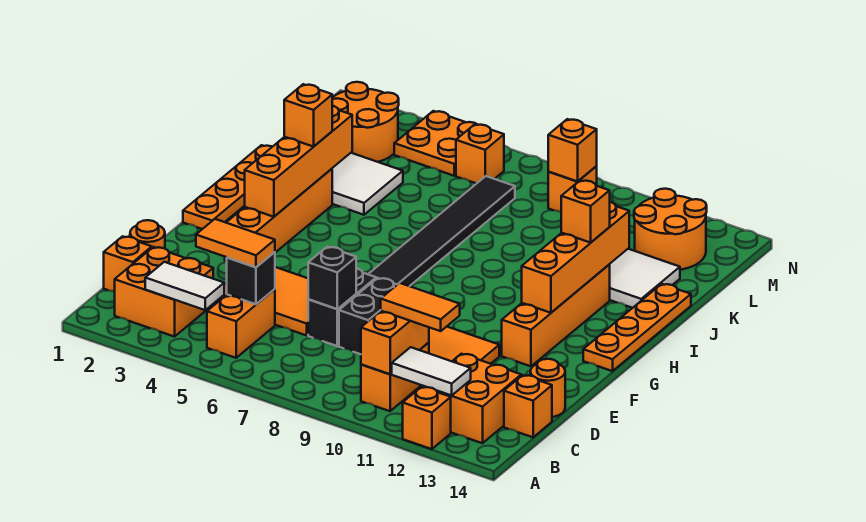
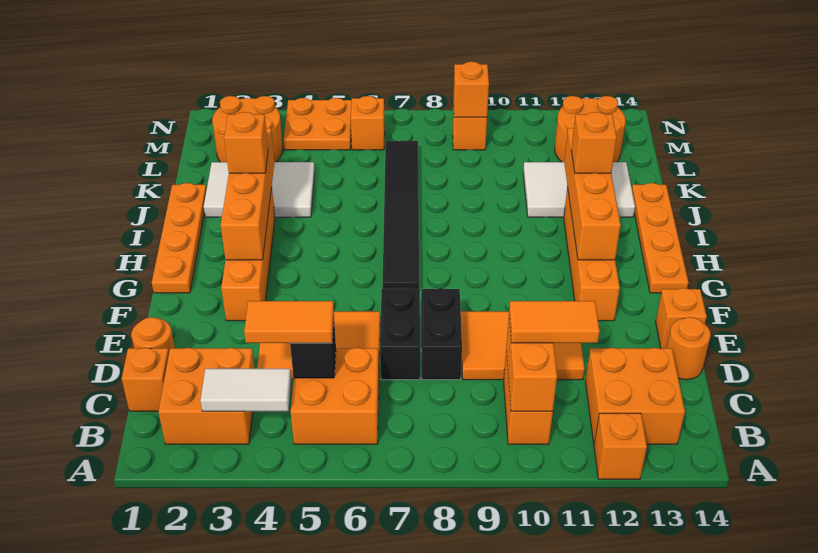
orange brick B5:C5 level 1 -> orange brick B5:C6 level 1
white tile B11:B12 level 2 -> none
orange brick C14 level 1 -> orange brick E14 level 1
black brick D7 level 2 -> none

